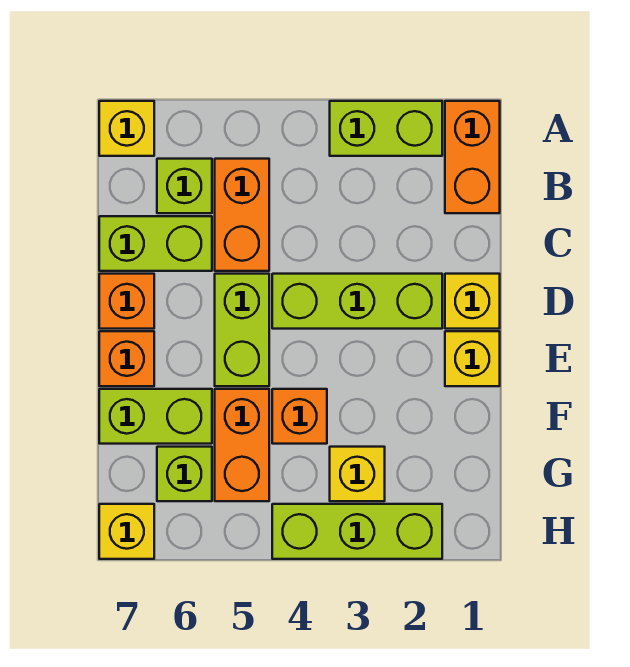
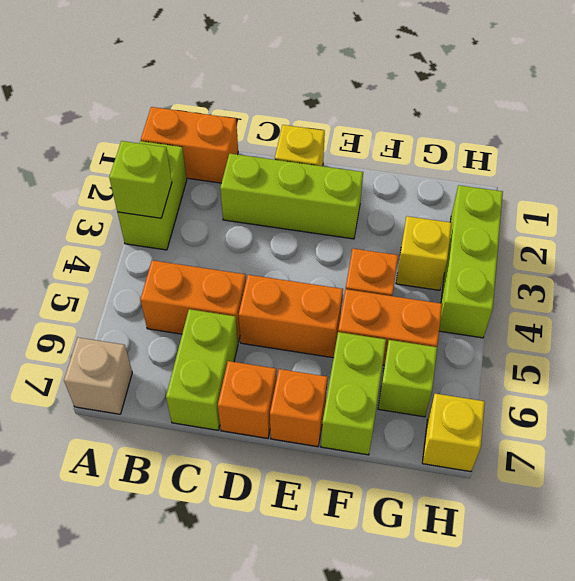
yellow brick A7 level 1 -> tan brick A7 level 1
lime brick B6 level 1 -> lime brick A3 level 2
lime brick D2:D4 level 1 -> lime brick C2:E2 level 1
lime brick D5:E5 level 1 -> orange brick D5:E5 level 1
yellow brick E1 level 1 -> none

